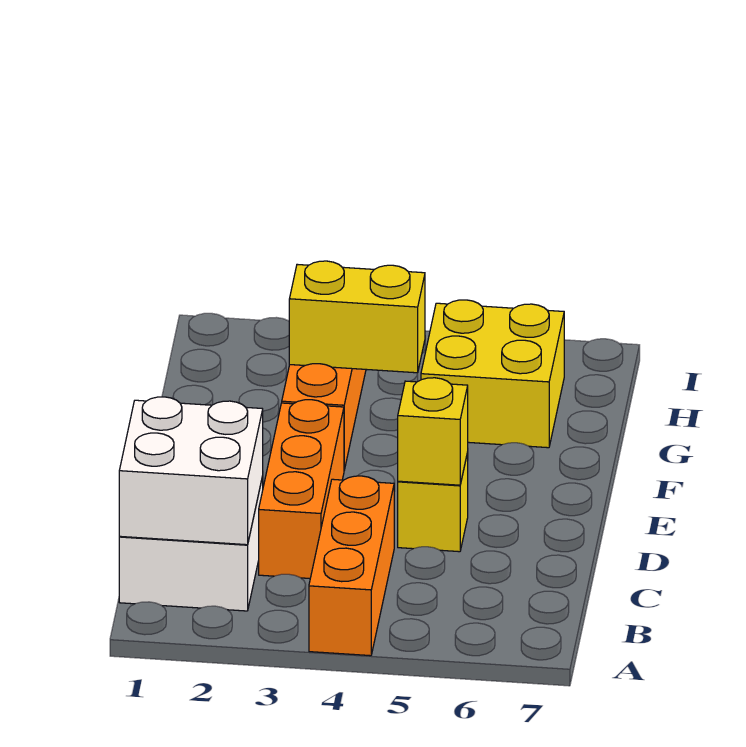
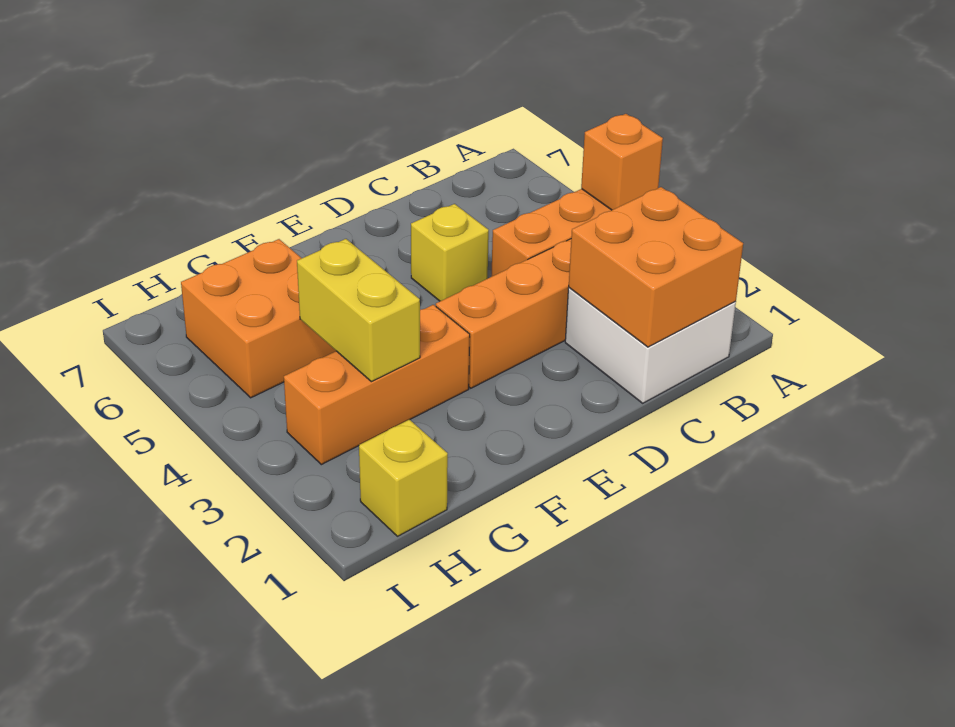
none -> orange brick A4 level 2
white brick B1:C2 level 2 -> orange brick B1:C2 level 2
yellow brick D5 level 2 -> yellow brick H1 level 1
yellow brick G5:H6 level 1 -> orange brick G5:H6 level 1

